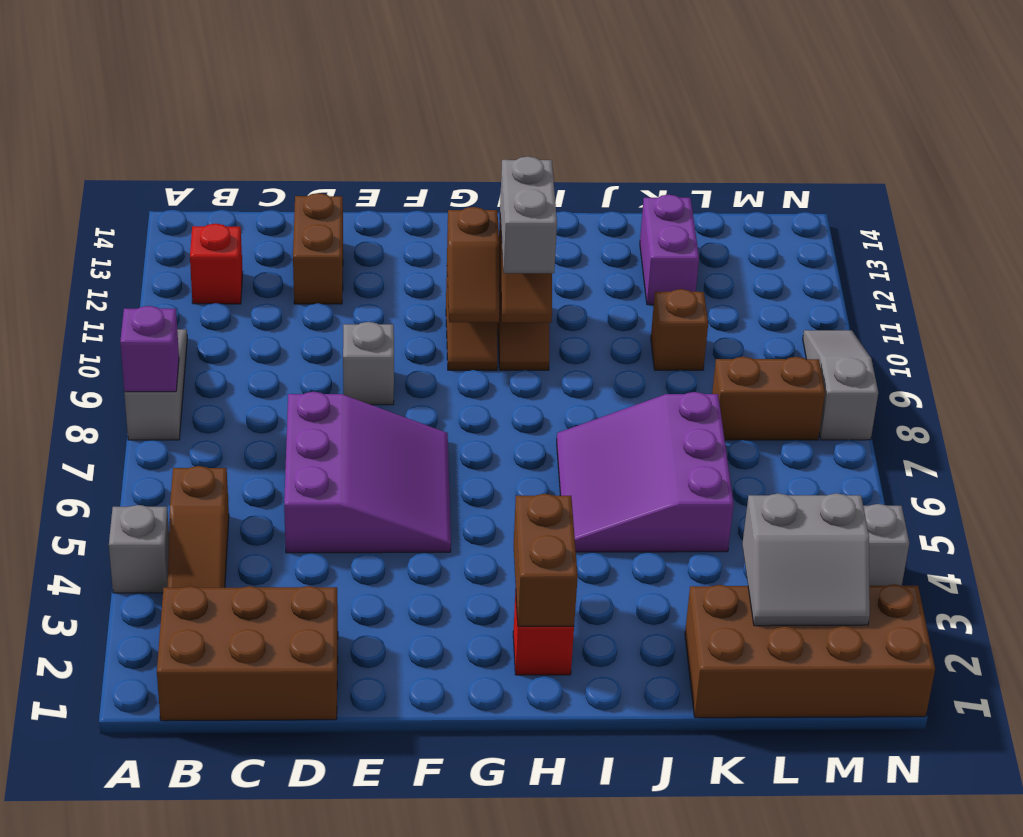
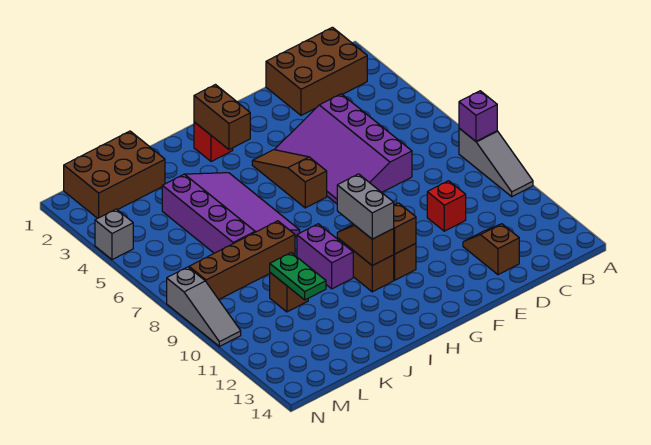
grey brick A4 level 1 -> none
brown slope B3:B5 level 1 top 5 -> brown slope G4:G6 level 1 top 6
red brick B12 level 1 -> red brick D10 level 1
purple slope D5:F7 level 1 top D -> purple slope D4:F7 level 1 top D
brown brick D12:D13 level 1 -> brown slope D12:D13 level 1 top 13
grey brick E9 level 1 -> none
purple slope I5:K7 level 1 top K -> purple slope I4:K7 level 1 top K
brown brick K1:N2 level 1 -> brown brick K1:M2 level 1
none -> green plate K10:K11 level 2
purple brick K12:K13 level 1 -> purple brick I9:I10 level 1
grey slope L2:M3 level 2 top 3 -> none
brown brick L8:M8 level 1 -> brown brick J8:M8 level 1

